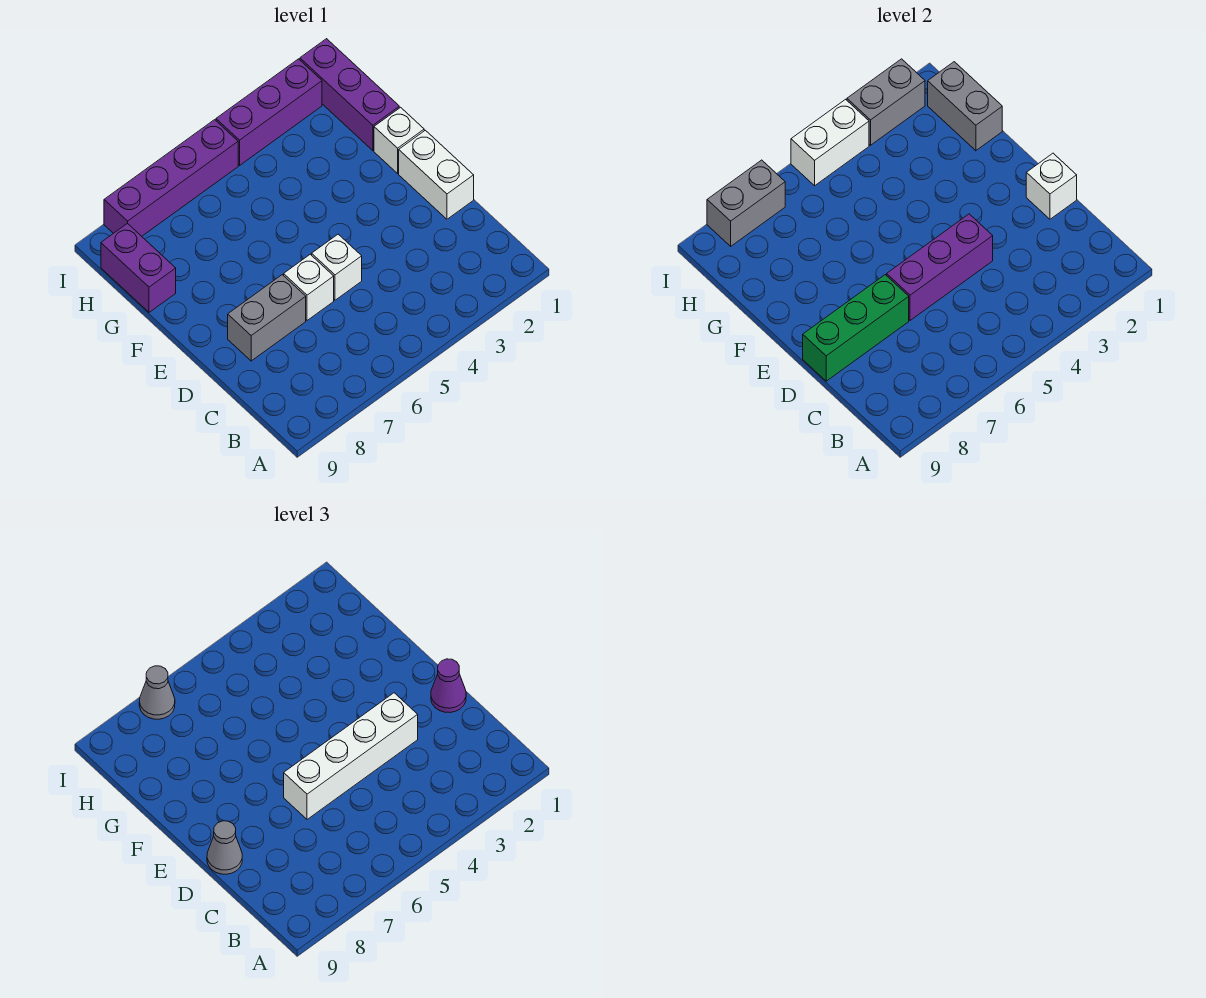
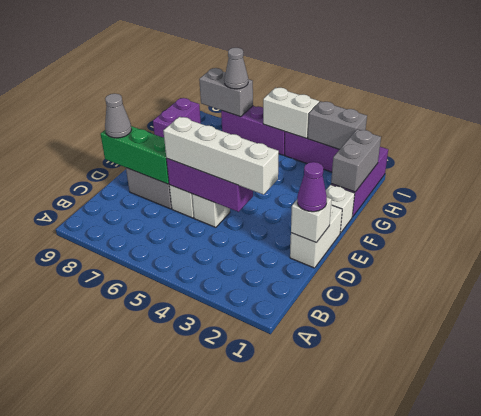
purple brick I5:I8 level 1 -> purple brick I5:I7 level 1

